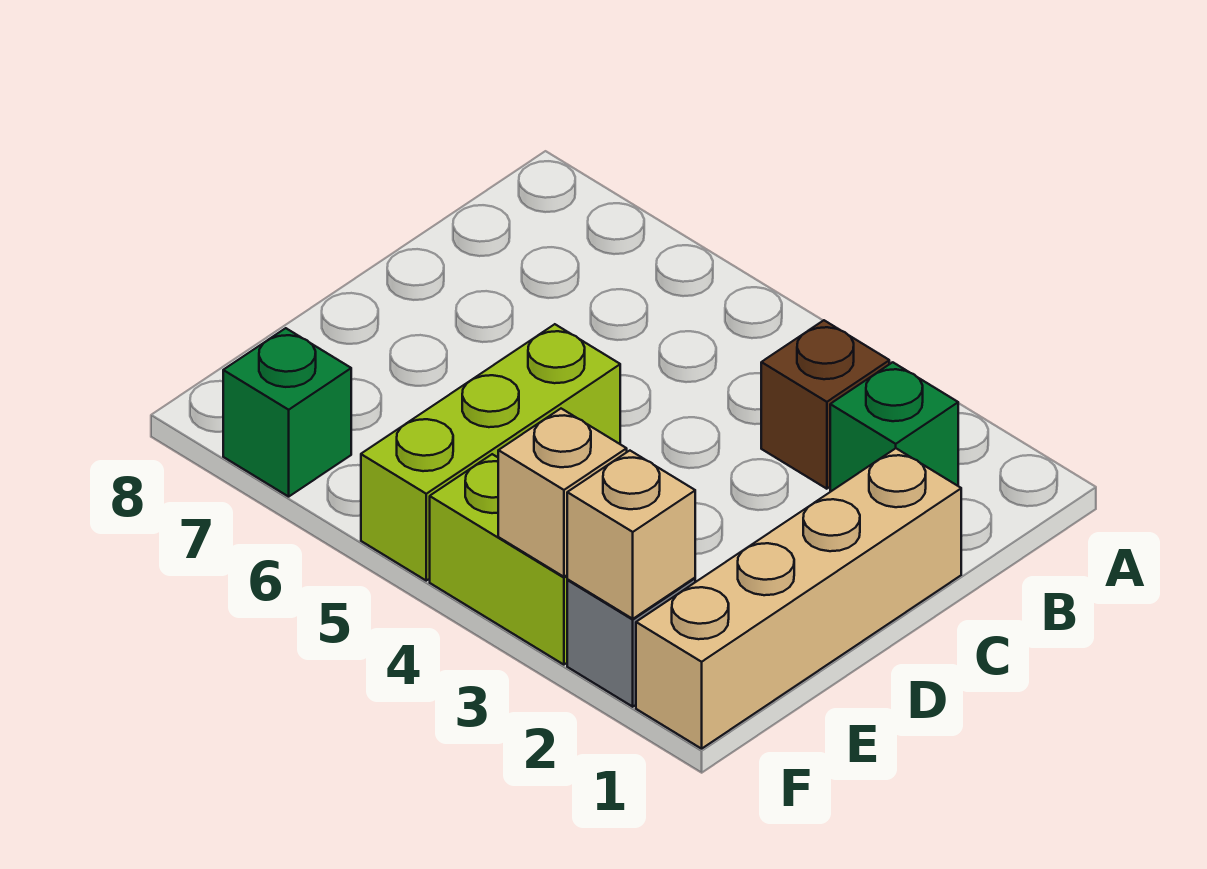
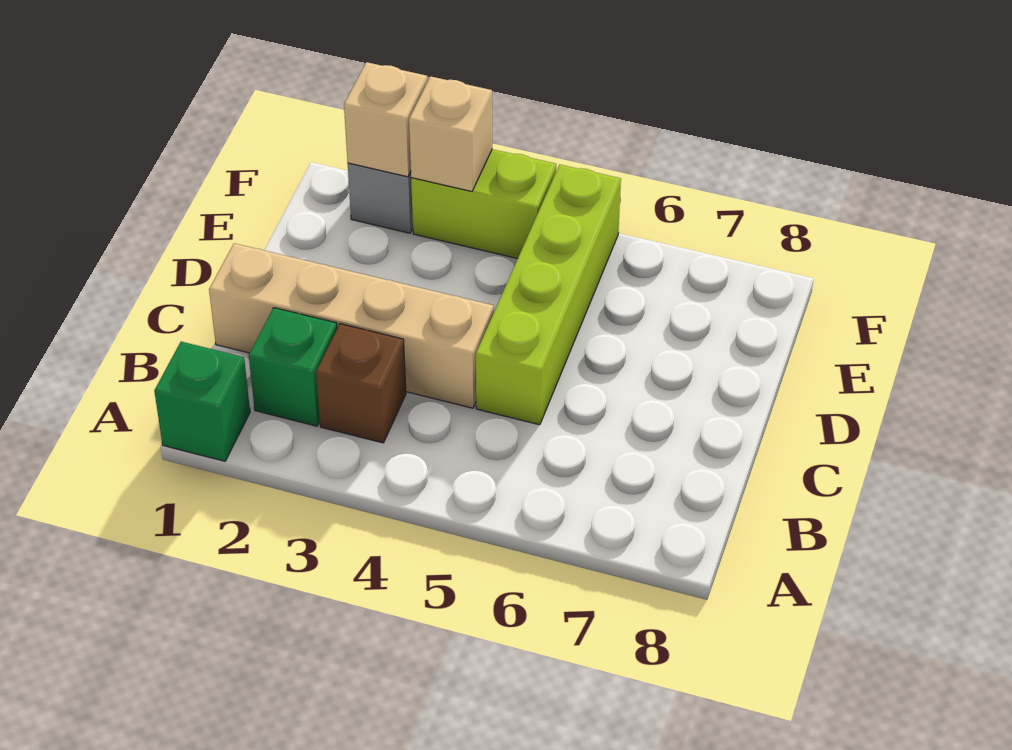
tan brick C1:F1 level 1 -> tan brick C1:C4 level 1
lime brick D5:F5 level 1 -> lime brick C5:F5 level 1
green brick F7 level 1 -> green brick A1 level 1

